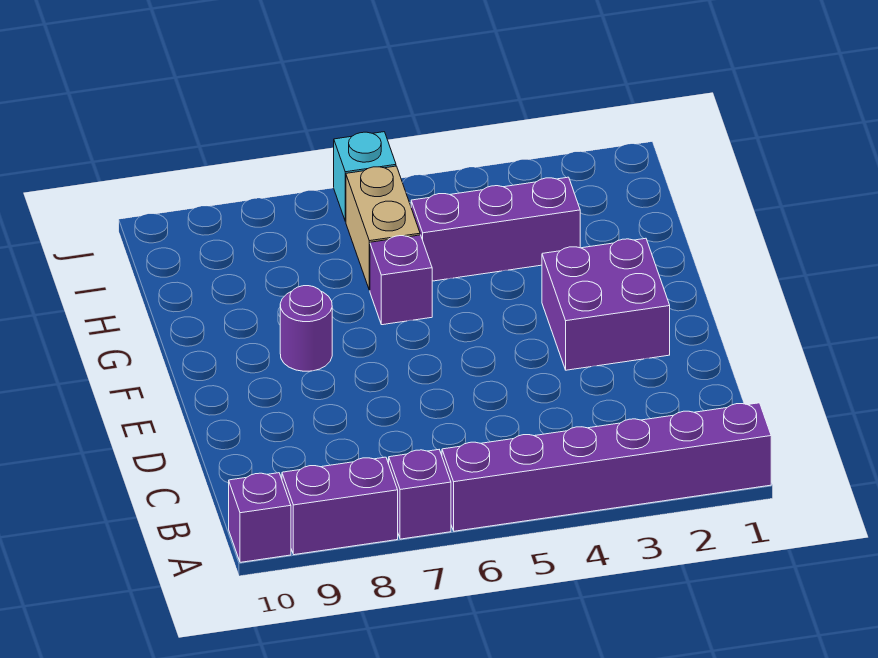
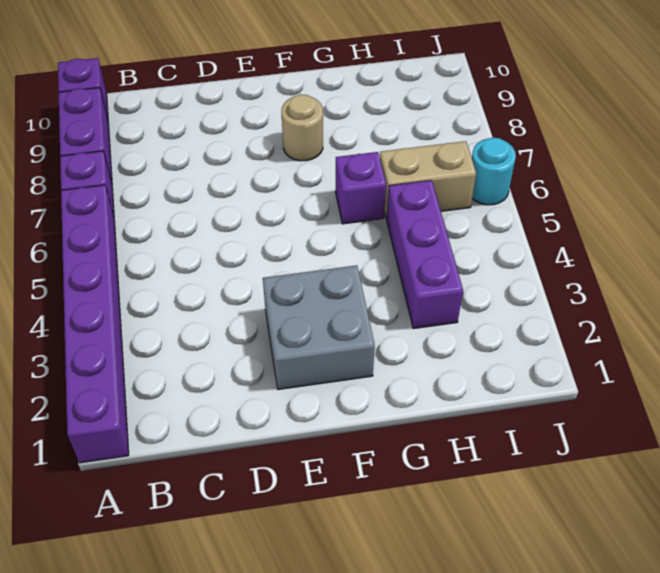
purple brick E2:F3 level 1 -> grey brick E2:F3 level 1
purple round brick F8 level 1 -> tan round brick F8 level 1
cyan brick J6 level 1 -> cyan round brick J6 level 1

